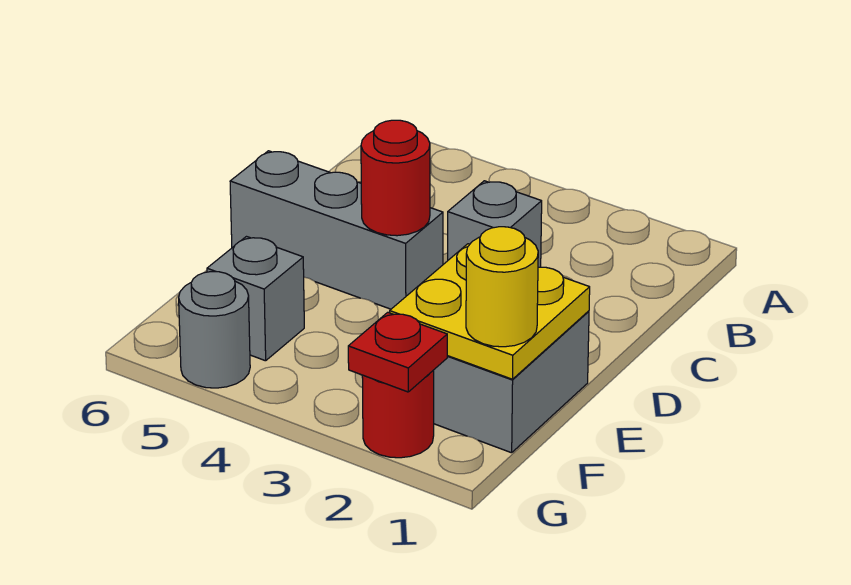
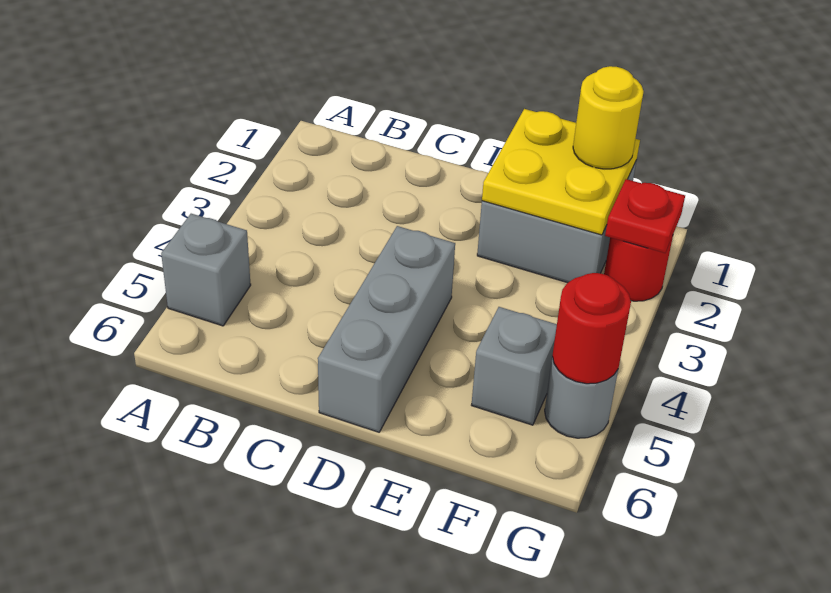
grey brick C3 level 1 -> grey brick A5 level 1
red round brick D4 level 2 -> red round brick G5 level 2

